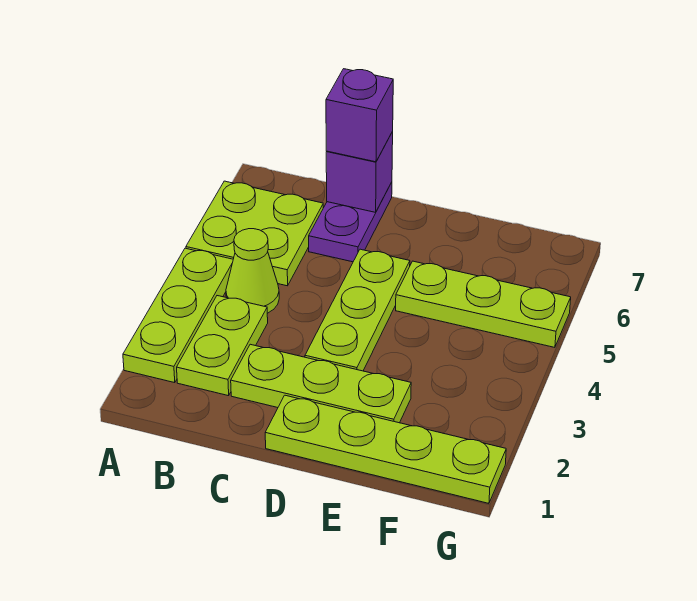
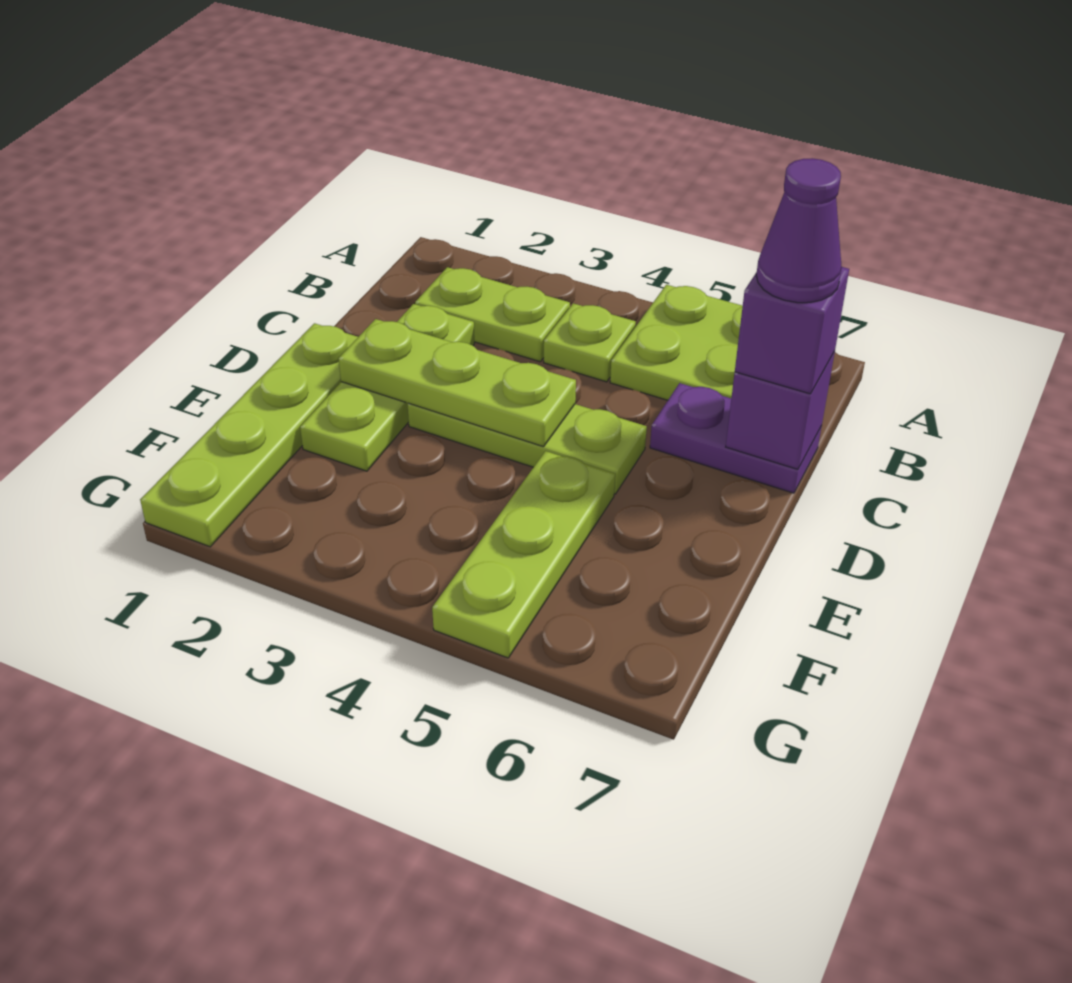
lime plate A2:A4 level 1 -> lime plate D2:D4 level 2
lime cone B4 level 1 -> lime plate B4 level 1
none -> purple cone C7 level 4

